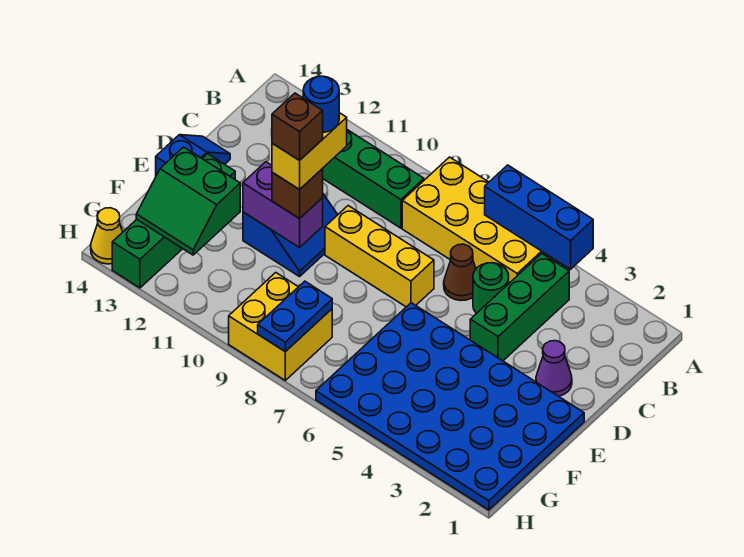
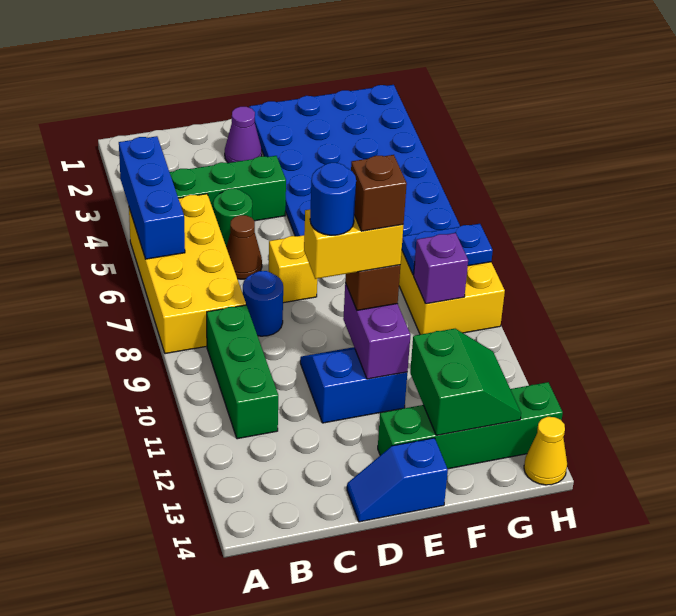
none -> blue round brick C8 level 1
yellow brick D7:D9 level 1 -> yellow brick D7 level 1
none -> purple brick G9 level 2

